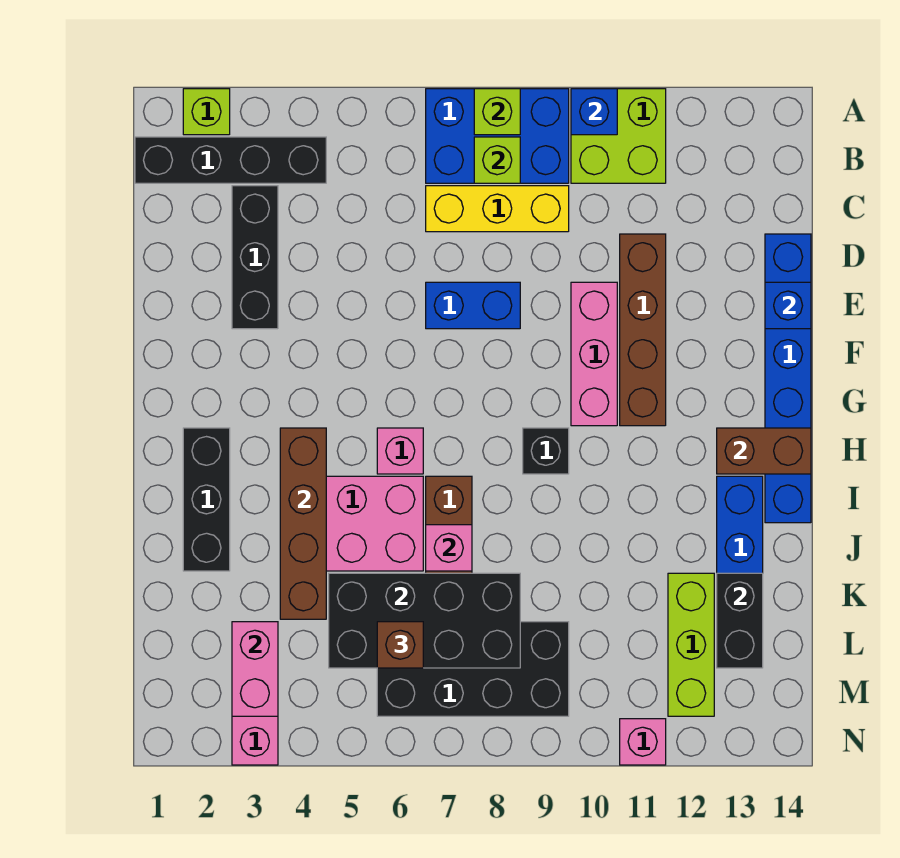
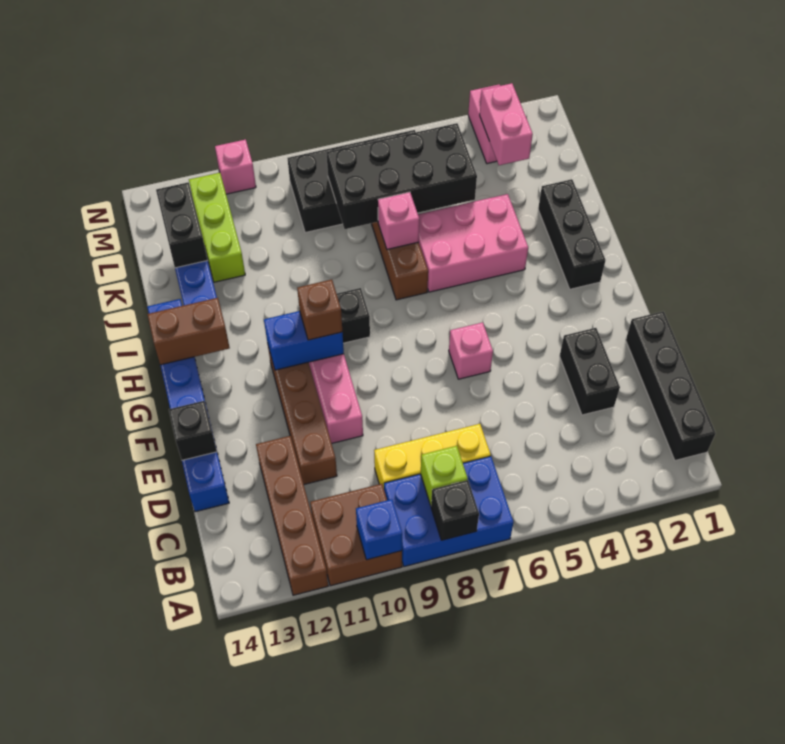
lime brick A2 level 1 -> none
lime brick A8 level 2 -> black brick A8 level 2
lime brick A10:B11 level 1 -> brown brick A10:B11 level 1
black brick B1:B4 level 1 -> black brick B1:E1 level 1
black brick C3:E3 level 1 -> black brick D3:E3 level 1
blue brick E7:E8 level 1 -> blue brick G10:G11 level 2
blue brick E14 level 2 -> black brick E14 level 2
brown brick H4:K4 level 2 -> brown brick A12:D12 level 1
pink brick H6 level 1 -> pink brick F6 level 1
brown brick L6 level 3 -> brown brick G10 level 3

